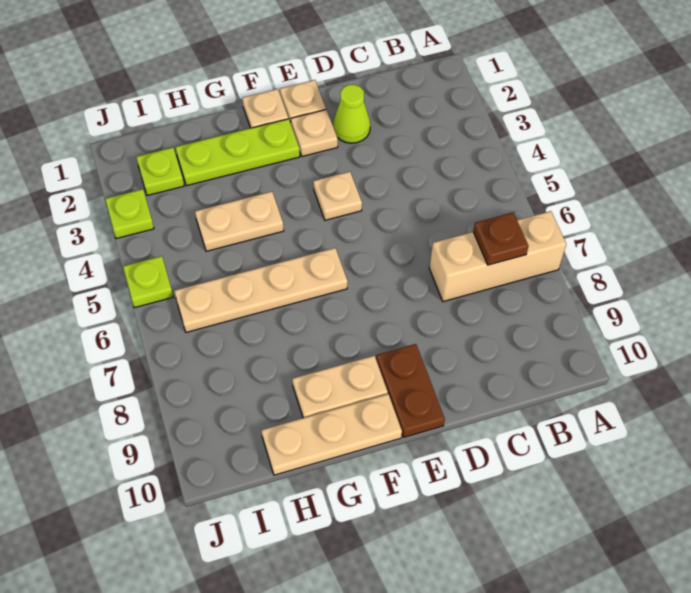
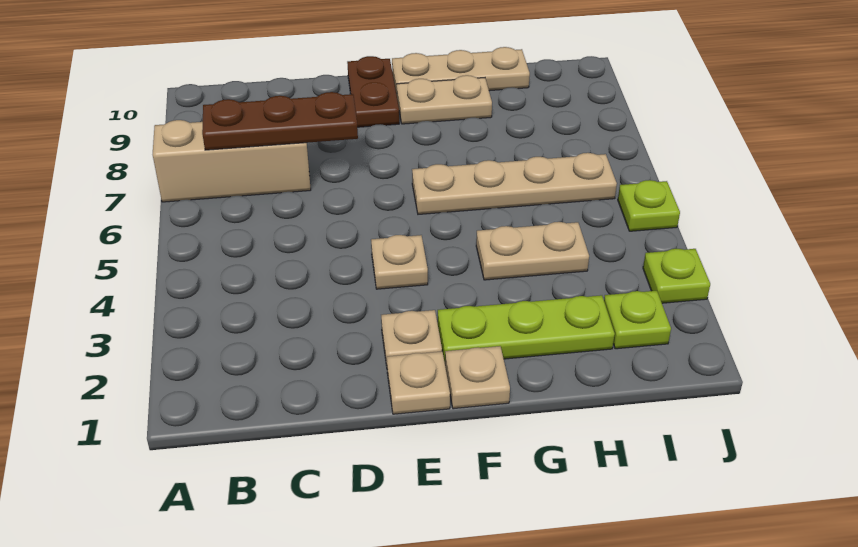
brown plate B7 level 2 -> brown plate B7:D7 level 2
lime cone D2 level 1 -> none

